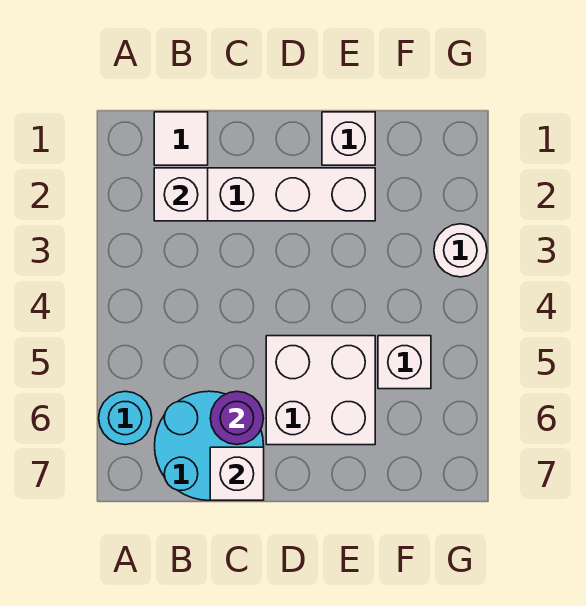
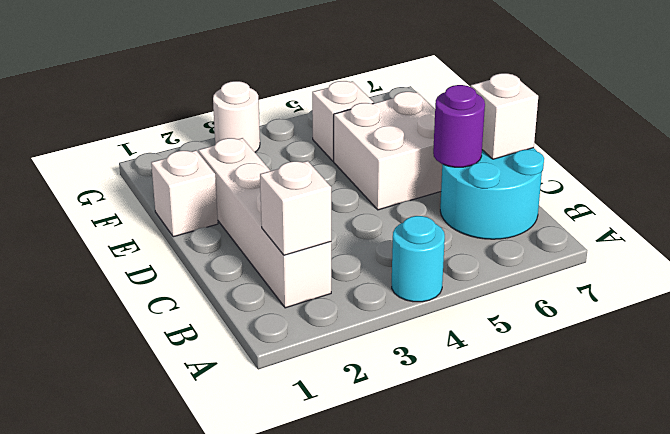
cyan round brick A6 level 1 -> cyan round brick A4 level 1
white tile B1 level 1 -> none

